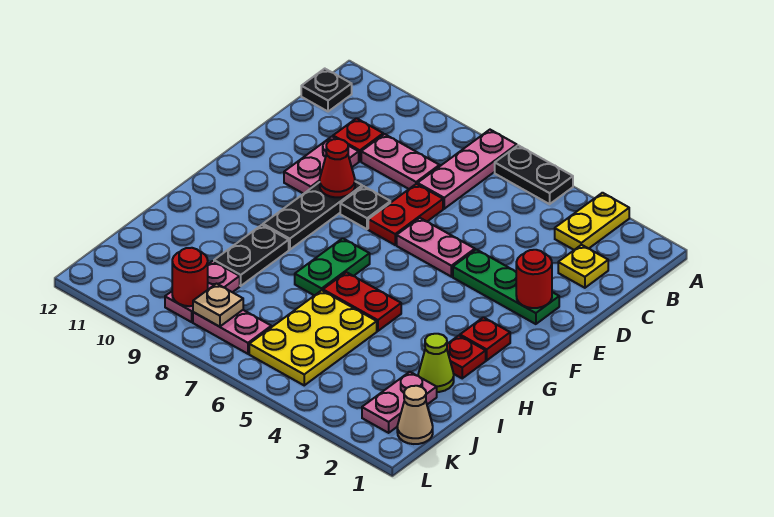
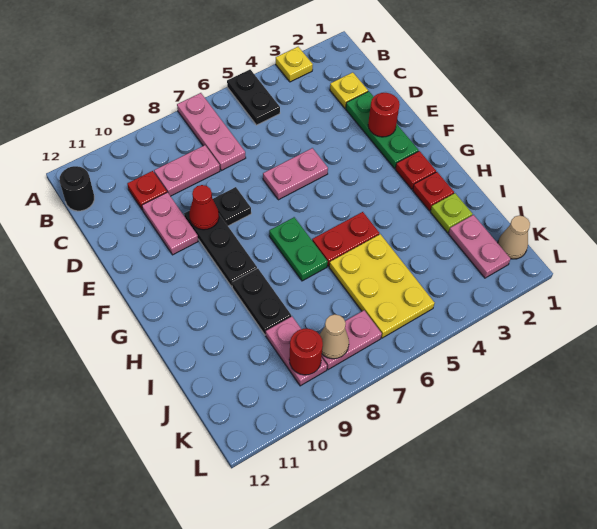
yellow plate A3:B3 level 1 -> yellow plate A3 level 1
black plate A5:A6 level 1 -> black plate A5:B5 level 1
black plate B12 level 1 -> black round brick B12 level 1
red plate D7:E7 level 1 -> none
green plate E2:E4 level 1 -> green plate D2:F2 level 1
lime cone I2 level 1 -> lime plate I2 level 1
tan plate K8 level 2 -> tan cone K8 level 2

